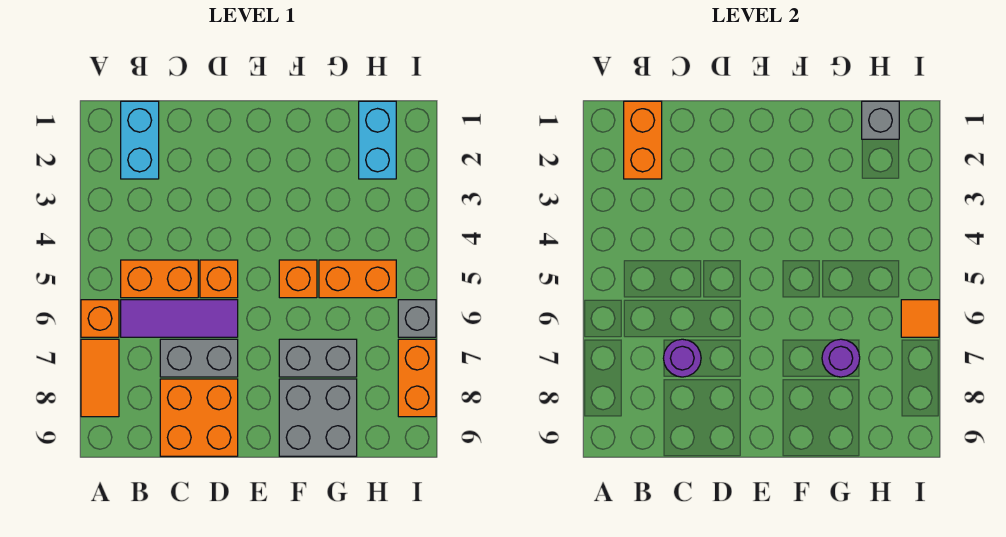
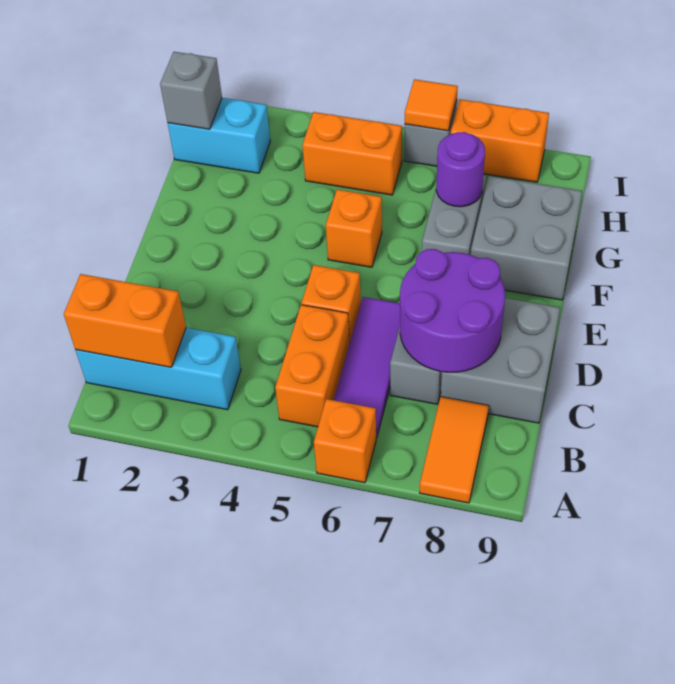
orange tile A7:A8 level 1 -> orange tile A8:B8 level 1
cyan brick B1:B2 level 1 -> cyan brick B1:B3 level 1
purple round brick C7 level 2 -> purple round brick C7:D8 level 2
orange brick C8:D9 level 1 -> grey brick C8:D9 level 1
orange brick G5:H5 level 1 -> orange brick H4:H5 level 1

